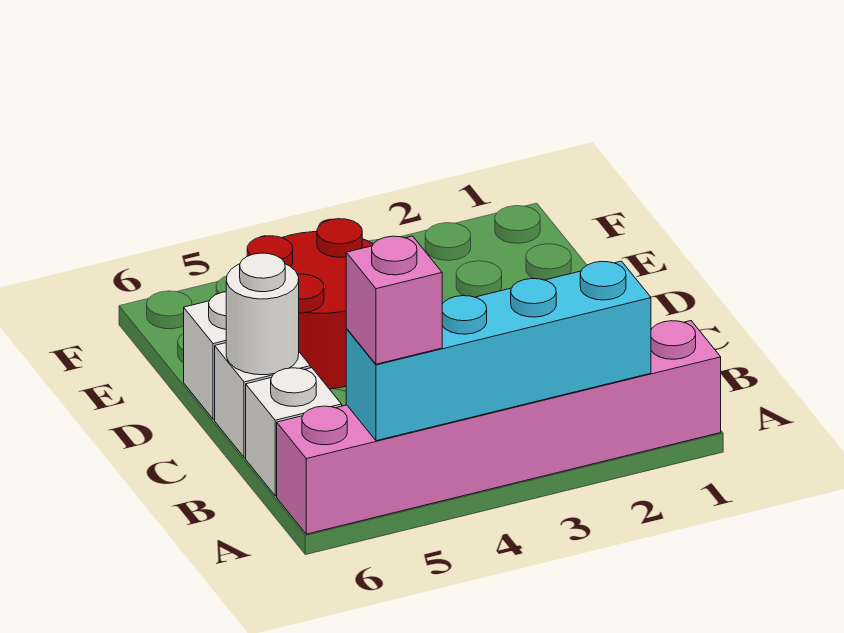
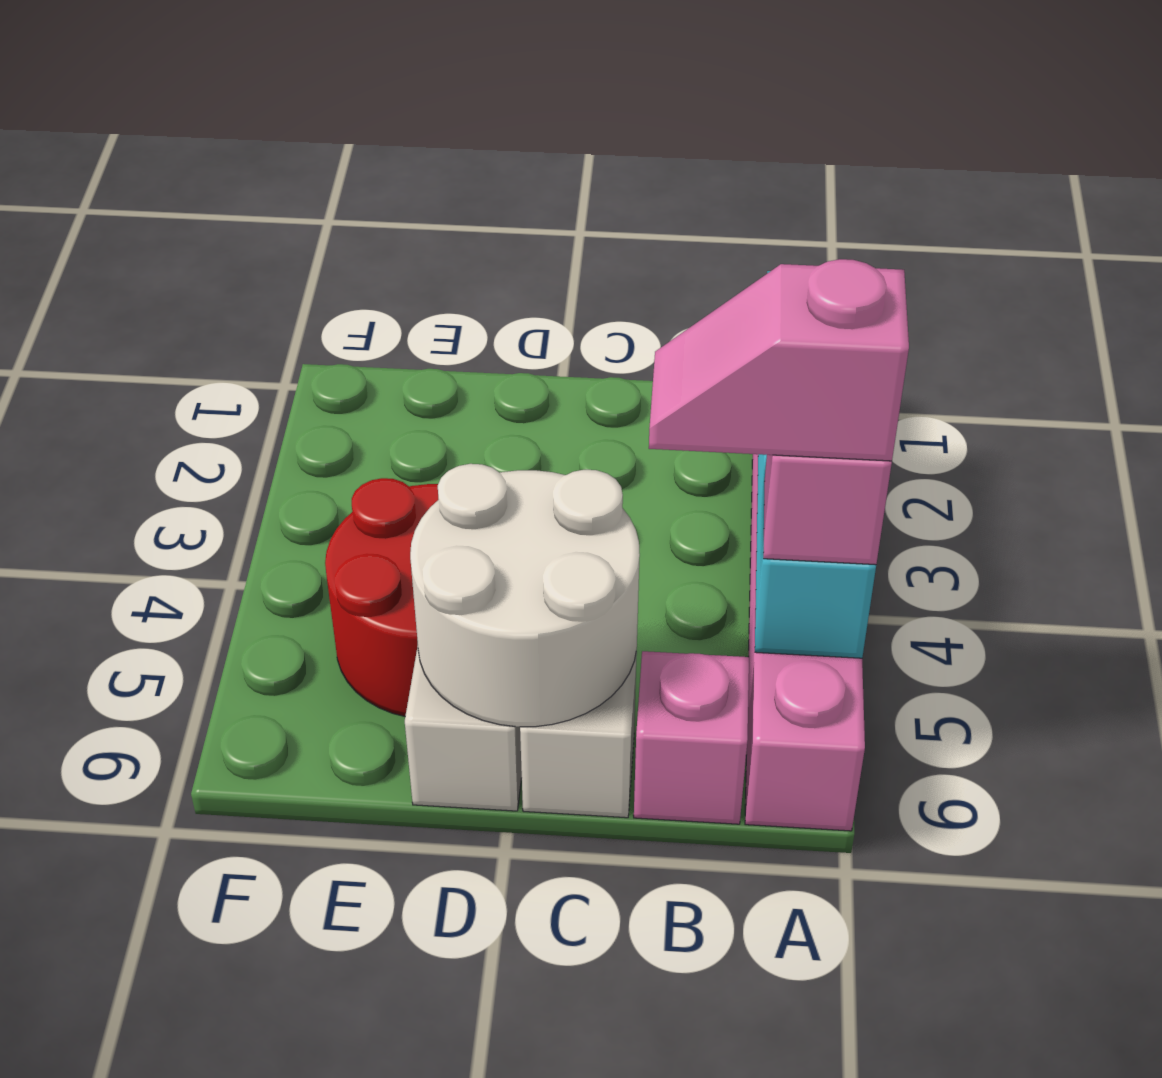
none -> pink slope A5:B5 level 4 top A
white brick B6 level 1 -> pink brick B6 level 1
white round brick C6 level 2 -> white round brick C5:D6 level 2

